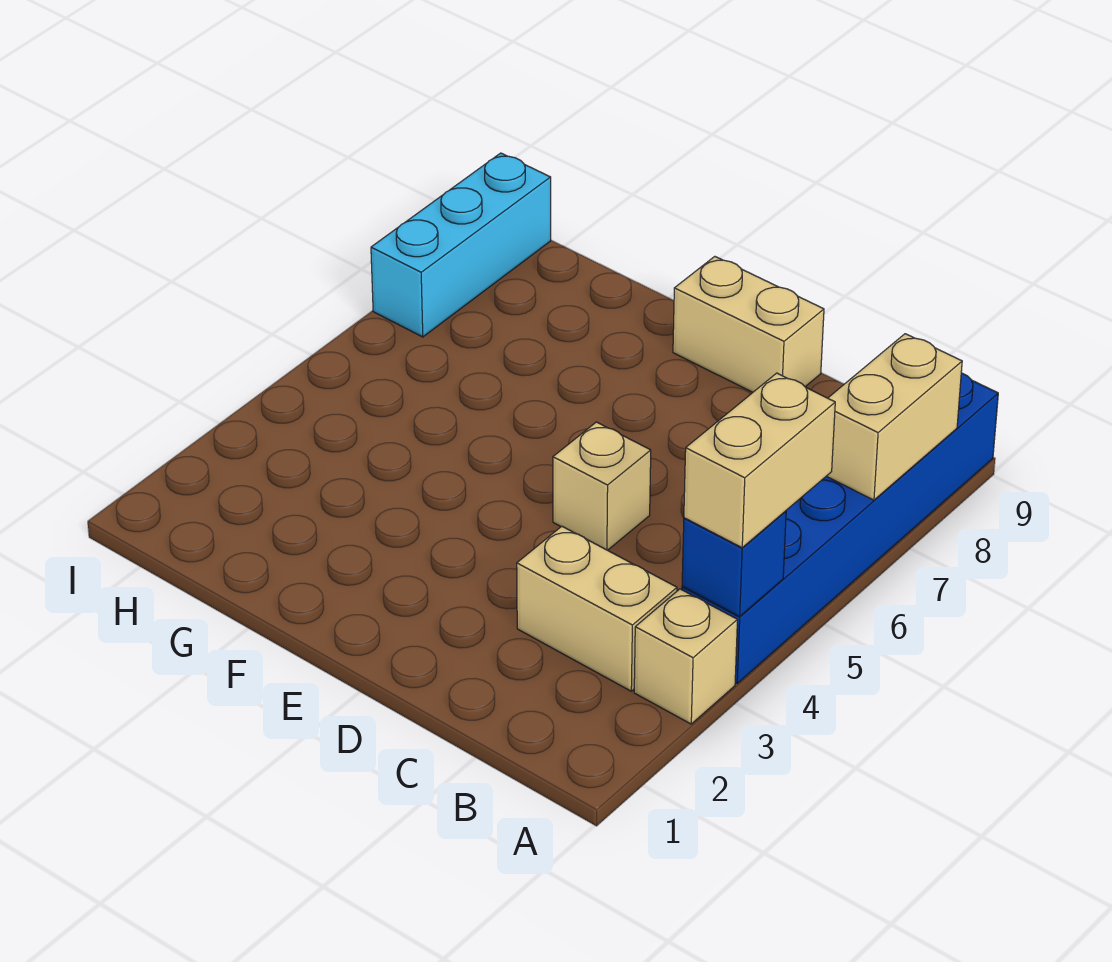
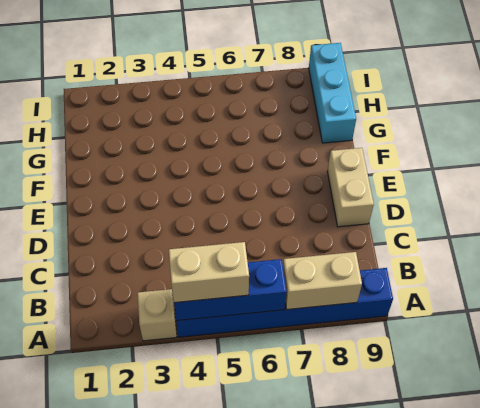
blue brick A4 level 2 -> blue brick A4:A6 level 2
tan brick B3:C3 level 1 -> none
tan brick D5 level 1 -> none
cyan brick I7:I9 level 1 -> cyan brick G9:I9 level 1

